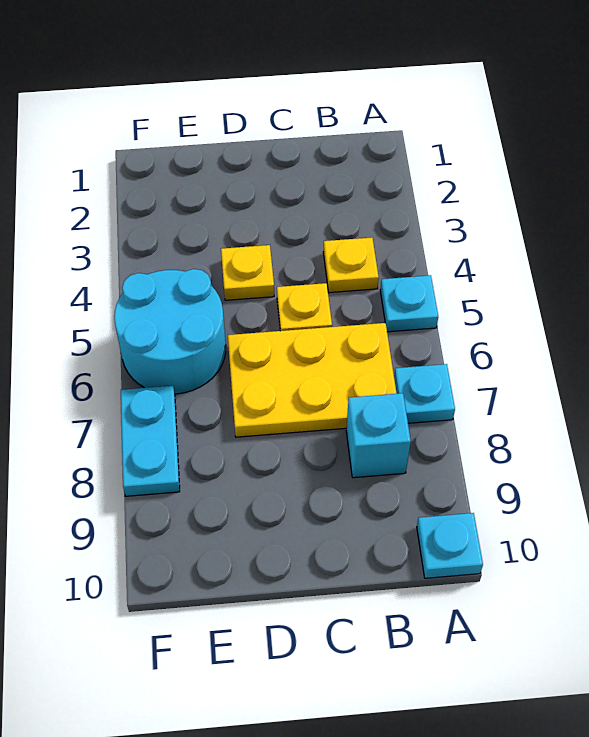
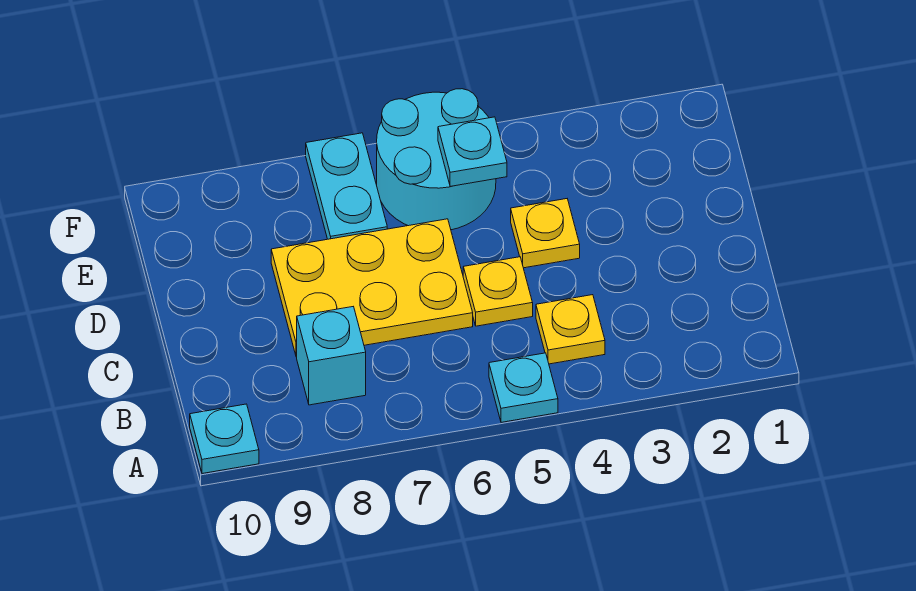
cyan plate A7 level 1 -> cyan plate E5 level 2
yellow plate B6:D7 level 1 -> yellow plate C6:D8 level 1
cyan plate F7:F8 level 1 -> cyan plate E7:F7 level 1

